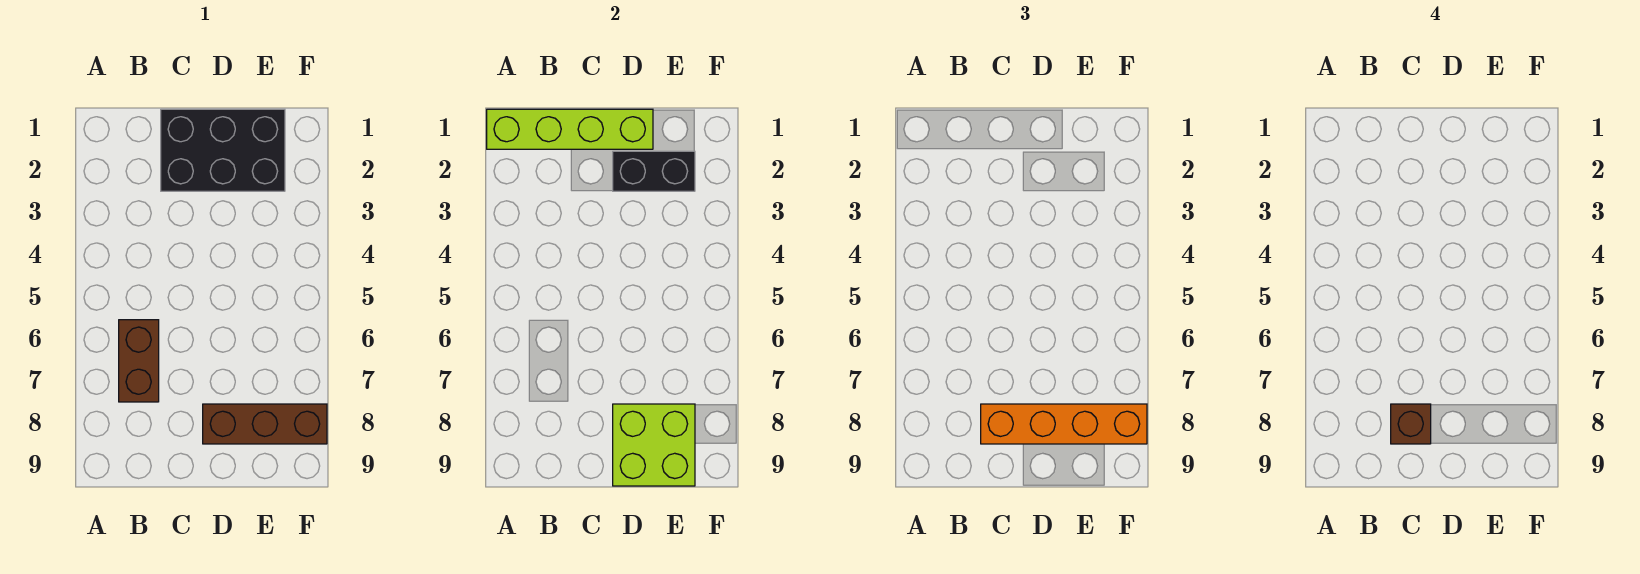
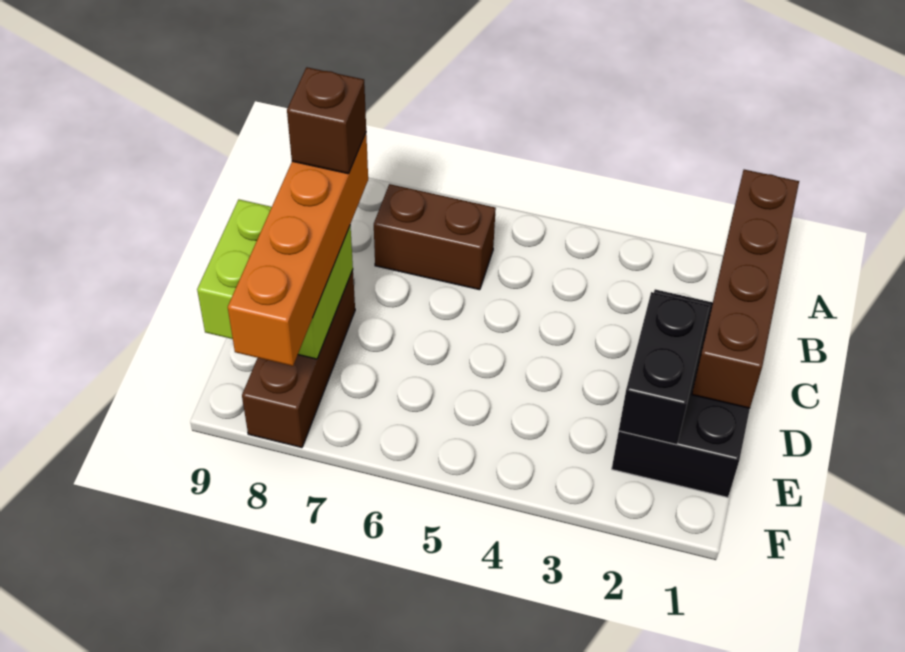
lime brick A1:D1 level 2 -> brown brick A1:D1 level 2

